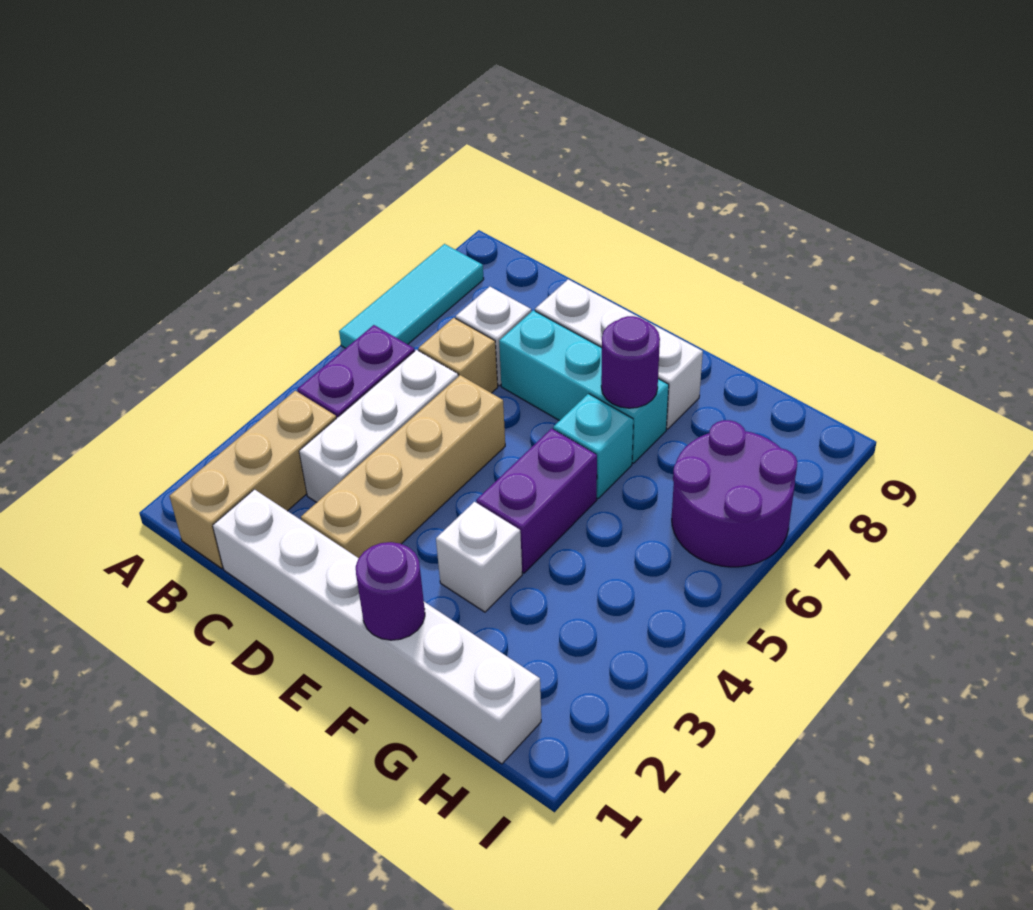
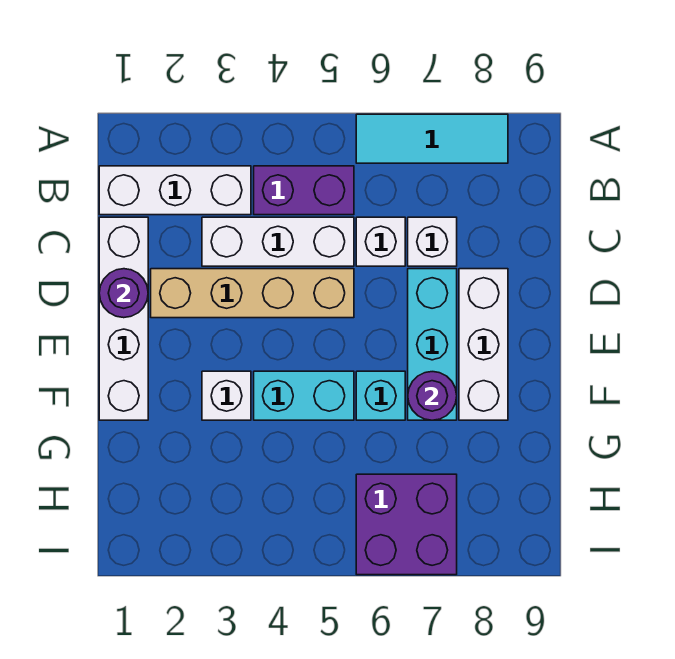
tan brick B1:B3 level 1 -> white brick B1:B3 level 1
white brick C1:H1 level 1 -> white brick C1:F1 level 1
tan brick C6 level 1 -> white brick C6 level 1
purple round brick F1 level 2 -> purple round brick D1 level 2
purple brick F4:F5 level 1 -> cyan brick F4:F5 level 1
purple round brick H6:I7 level 1 -> purple brick H6:I7 level 1

